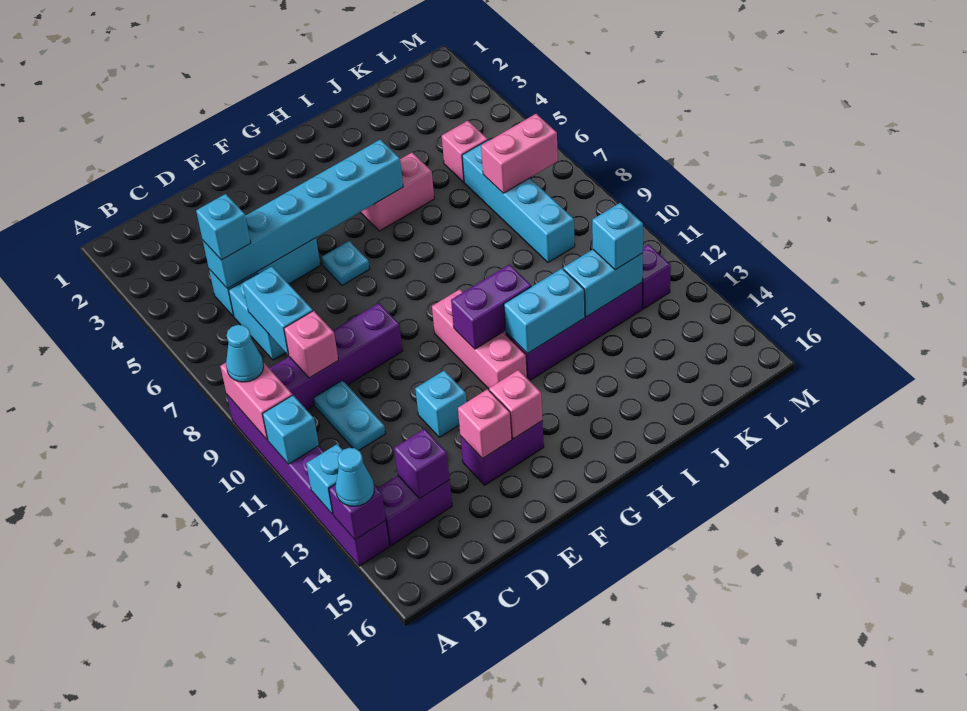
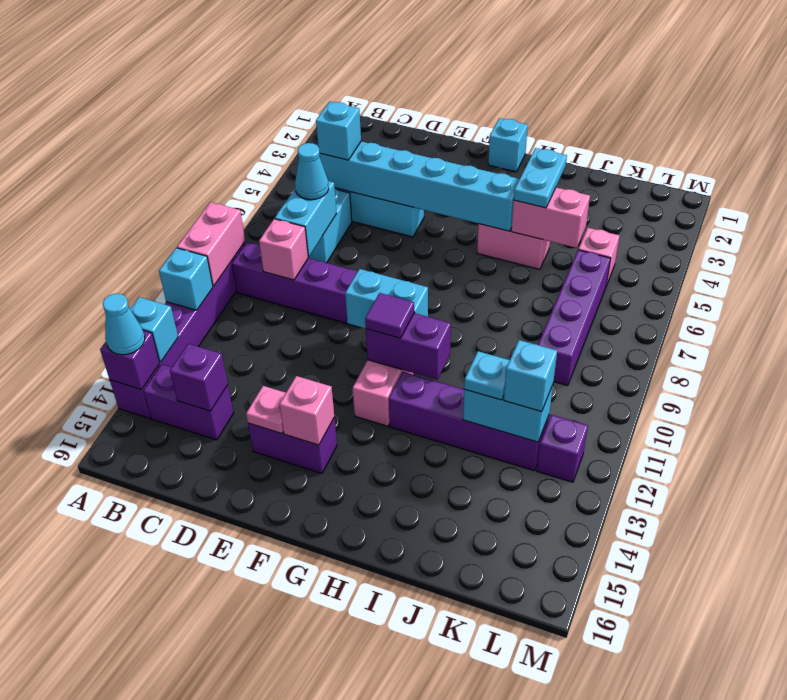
cyan cone A9 level 3 -> cyan cone C7 level 3
cyan plate C10:C11 level 1 -> cyan plate I4:I5 level 3
cyan brick E12 level 1 -> cyan brick G1 level 1
pink brick E14 level 2 -> pink plate E14 level 2
cyan plate F6 level 1 -> cyan plate J12 level 3
none -> purple tile G11 level 3
cyan brick H12:I12 level 2 -> cyan brick F10:G10 level 2
cyan brick K6:K9 level 1 -> purple brick K6:K9 level 1
pink brick K7:L7 level 2 -> pink brick I5:J5 level 2

